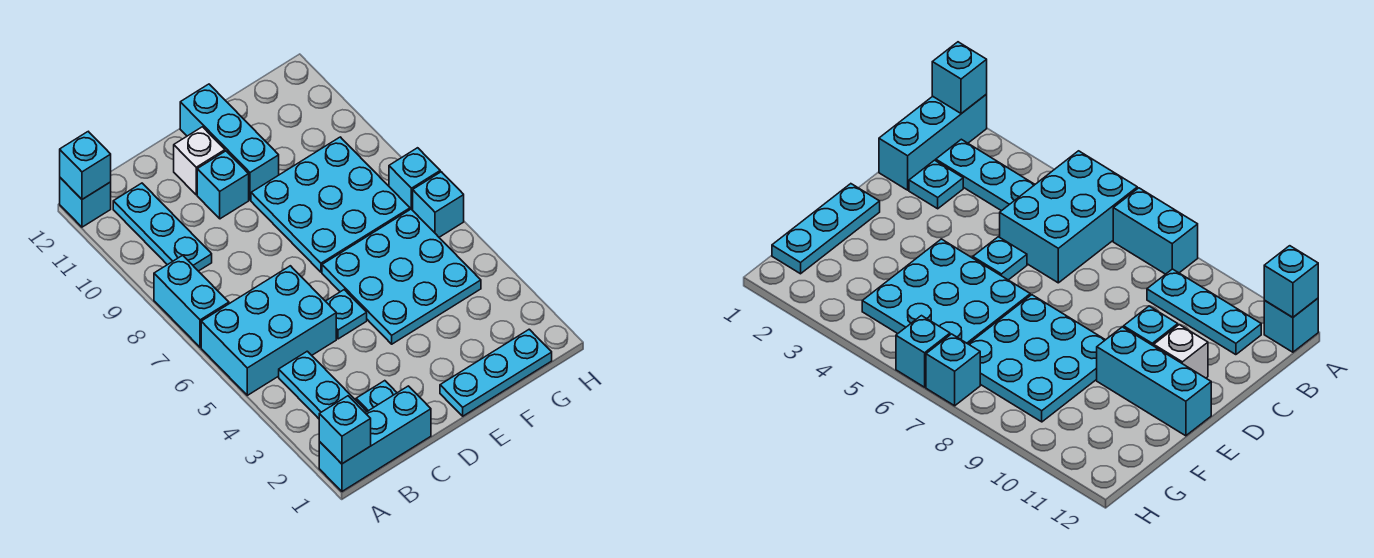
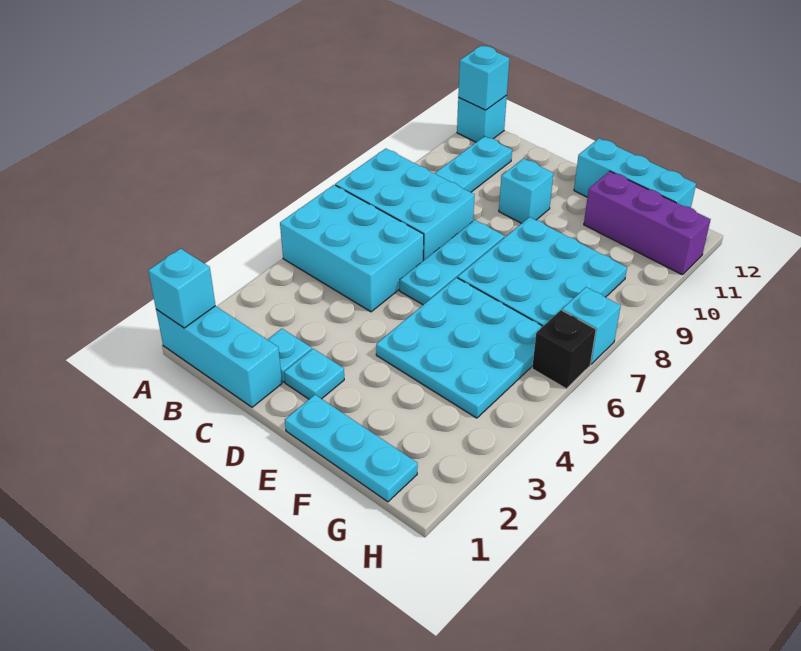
cyan brick A7:A8 level 1 -> cyan brick A7:C8 level 1
cyan plate B2:B4 level 1 -> cyan plate D6:D8 level 1
cyan plate D5 level 1 -> cyan plate D2 level 1
white brick D11 level 1 -> none
cyan brick E10:E12 level 1 -> cyan brick E12:G12 level 1
none -> purple brick F11:H11 level 1
cyan brick H6 level 1 -> black brick H6 level 1

